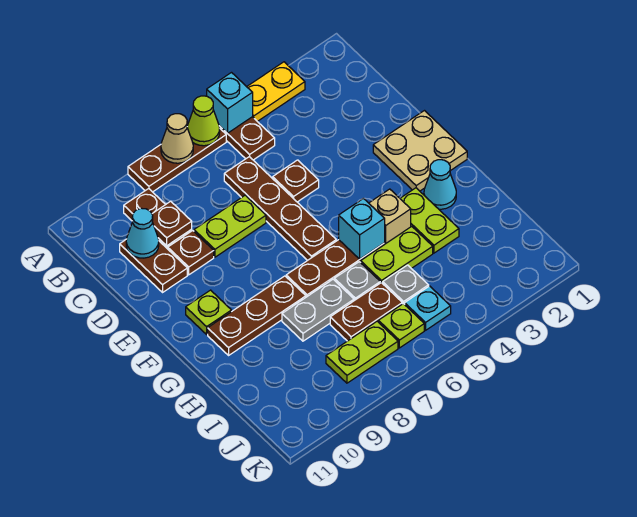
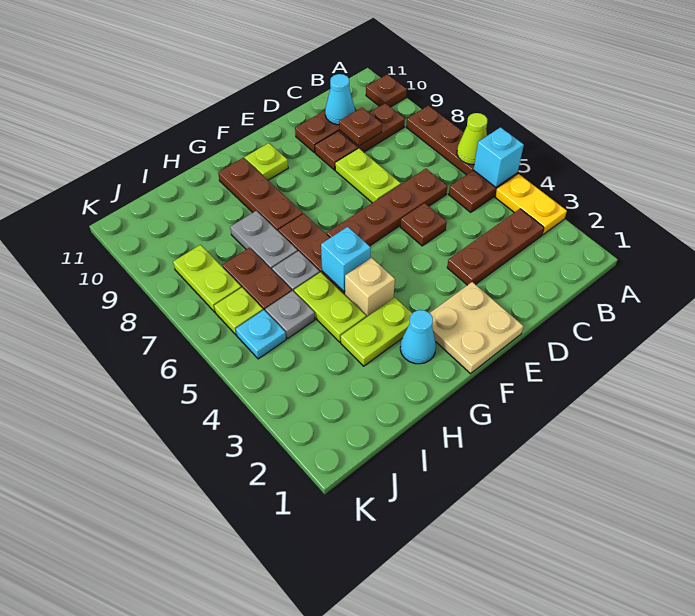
tan cone A7 level 2 -> none
none -> brown plate A10 level 1
none -> brown plate B3:D3 level 1

